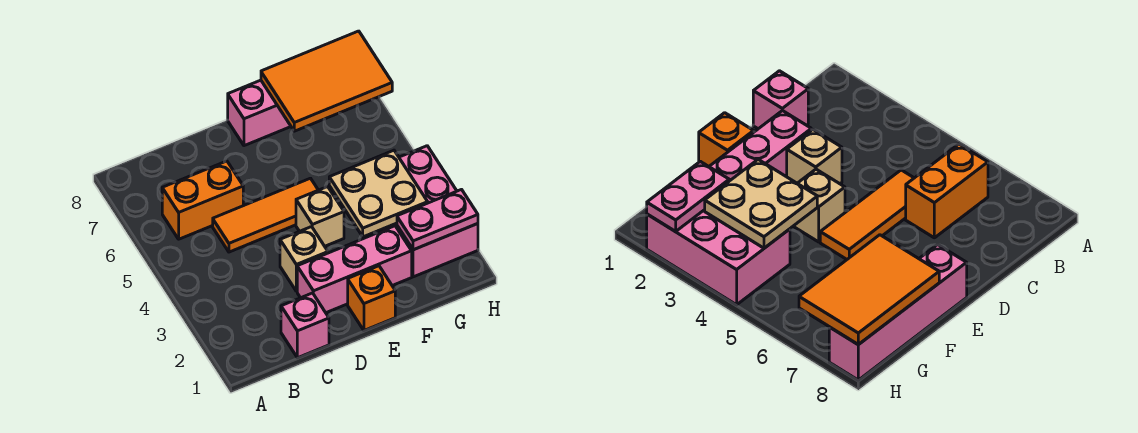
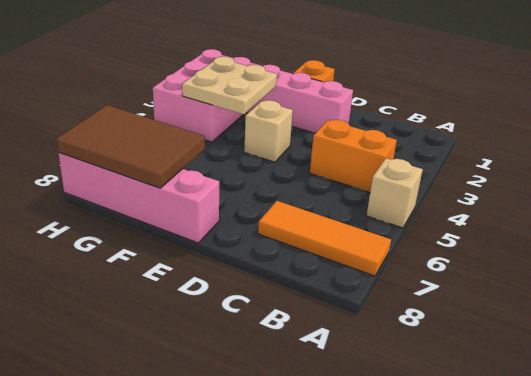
orange brick B6:C6 level 1 -> orange brick B4:C4 level 1
pink brick C1 level 1 -> none
orange tile C5:E5 level 1 -> orange tile A7:C7 level 1
tan brick D3 level 1 -> tan brick A5 level 1
orange tile F7:H8 level 2 -> brown tile F7:H8 level 2
pink plate G2:H2 level 2 -> none

